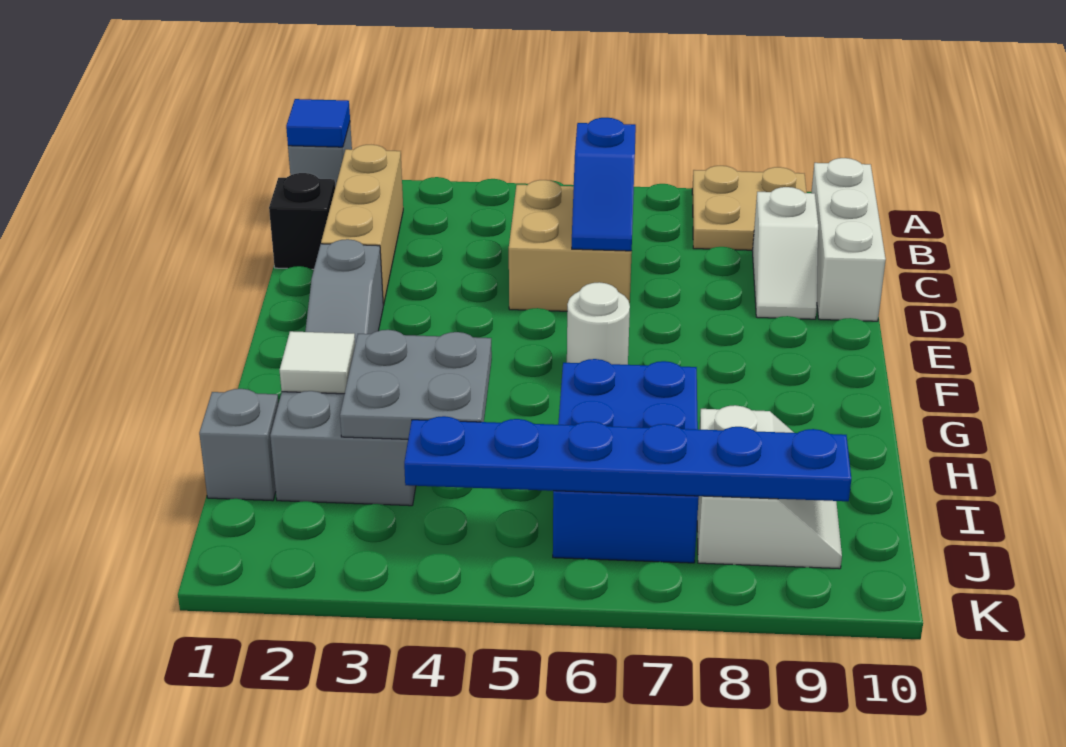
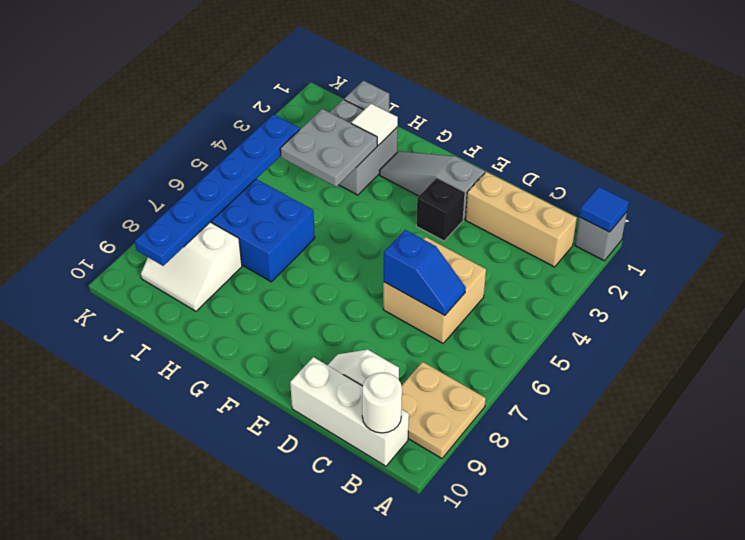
black brick C1 level 1 -> black brick E3 level 1
blue slope C6:D6 level 2 top C -> blue slope C6:D6 level 2 top D
white round brick F6 level 1 -> white round brick B10 level 2

